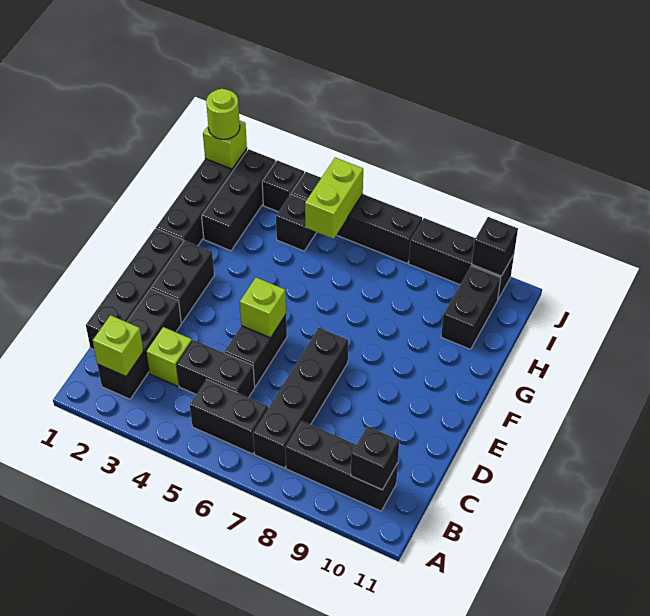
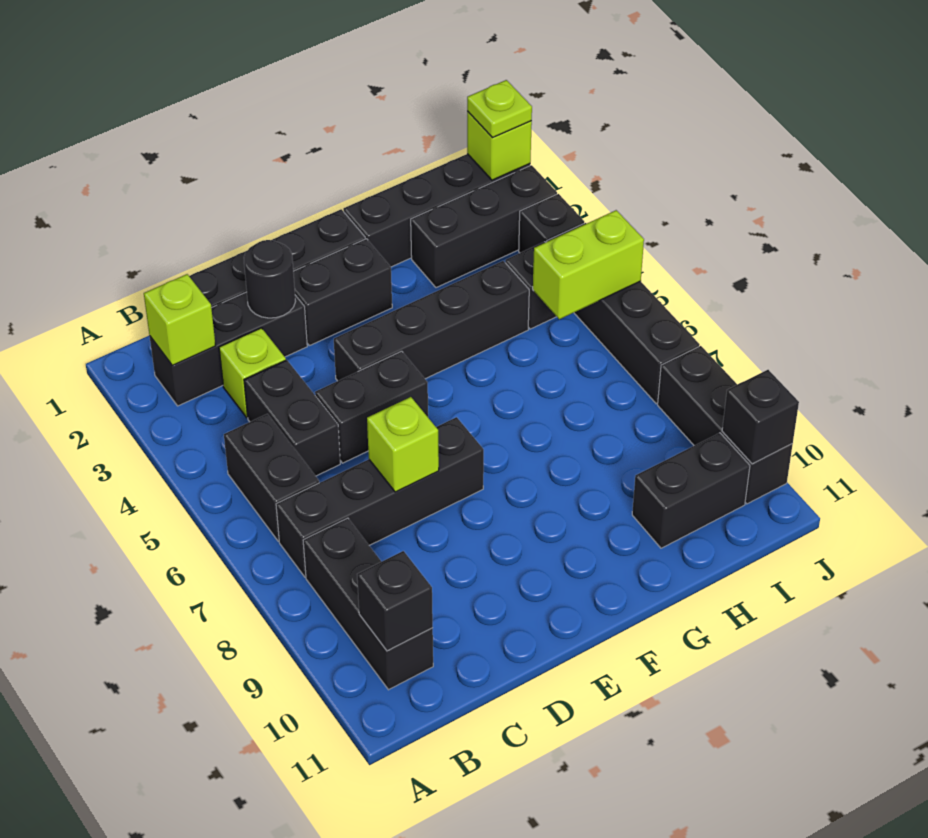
none -> black round brick D2 level 2
none -> black brick E4:H4 level 1
lime brick E5 level 2 -> lime brick D7 level 2
lime round brick J1 level 3 -> lime plate J1 level 3

